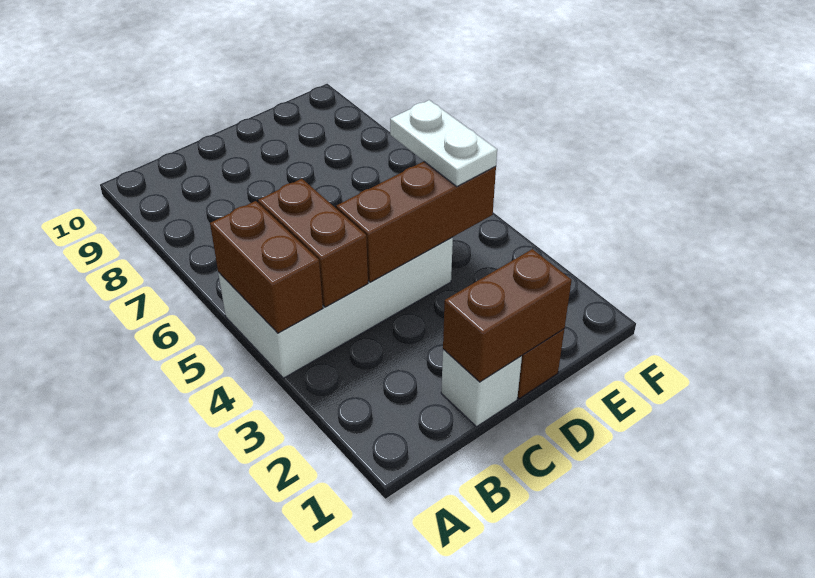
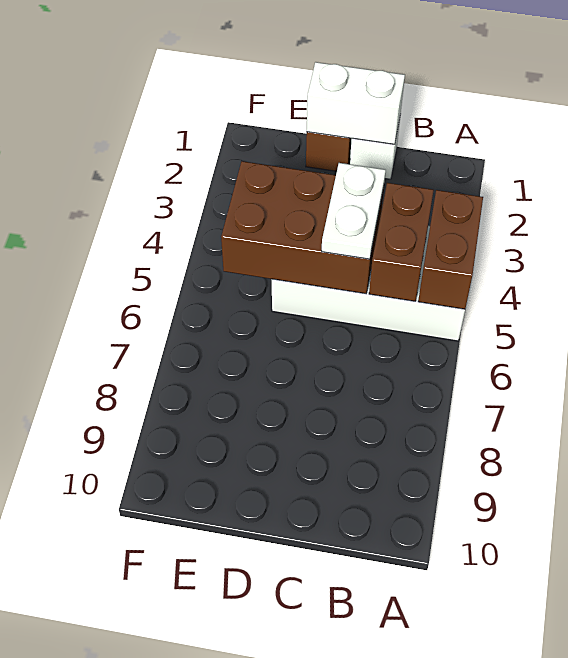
brown brick C1:D1 level 2 -> white brick C1:D1 level 2
brown brick C4:E4 level 2 -> brown brick C4:E5 level 2
white plate E4:E5 level 3 -> white plate C4:C5 level 3

